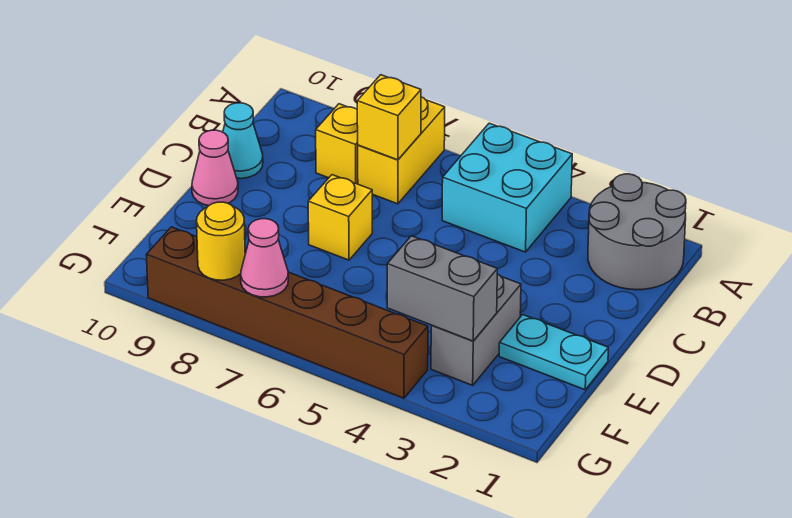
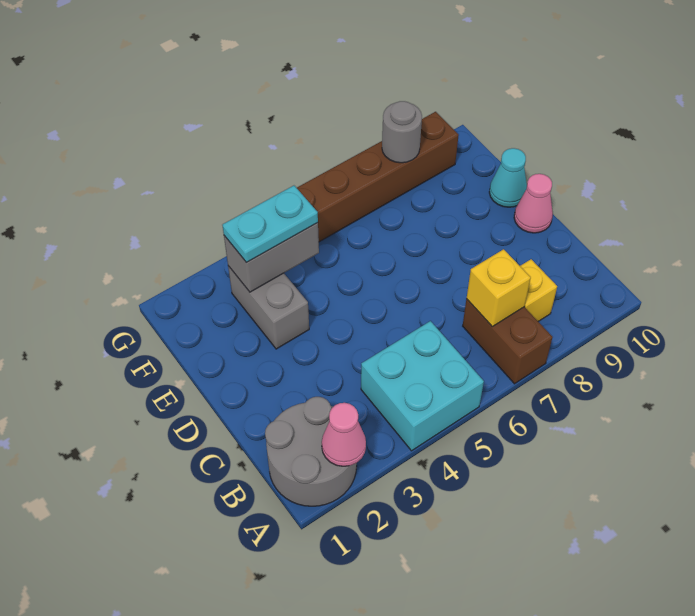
yellow brick A7:B7 level 1 -> brown brick A7:B7 level 1
cyan cone C10 level 1 -> cyan cone E10 level 1
yellow brick D7 level 1 -> none
cyan plate E1:E2 level 1 -> cyan plate F3:F4 level 3
pink cone G7 level 2 -> pink cone A2 level 2
yellow round brick G8 level 2 -> grey round brick G8 level 2

